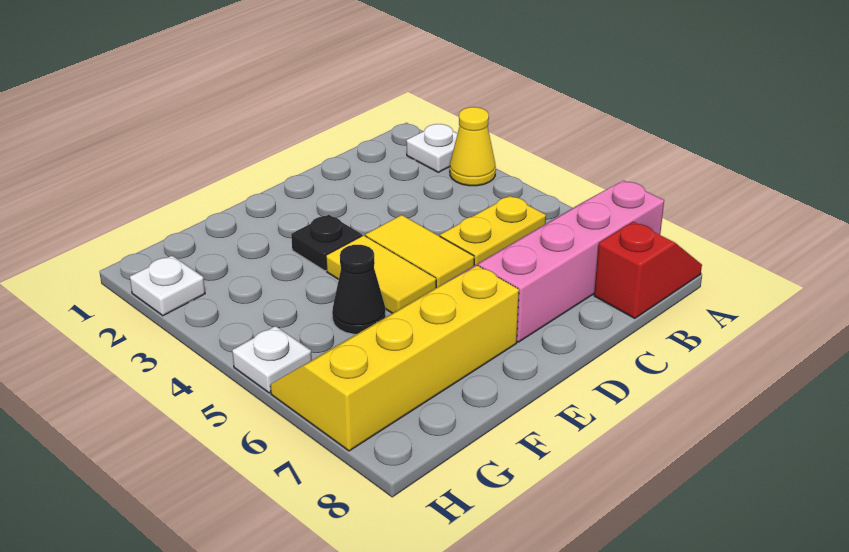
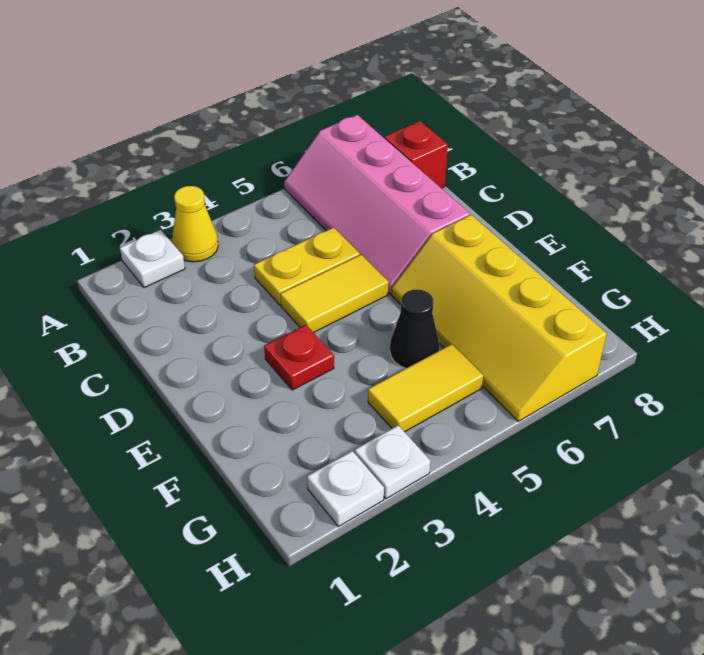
yellow plate B5:C5 level 1 -> yellow plate C4:C5 level 1
black plate E3 level 1 -> red plate E3 level 1
yellow tile E4:E5 level 1 -> yellow tile G4:G5 level 1
white plate H5 level 1 -> white plate H3 level 1

